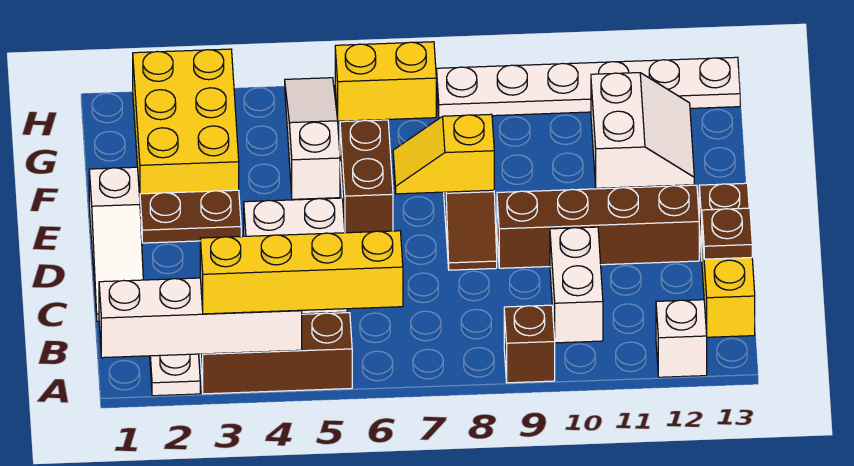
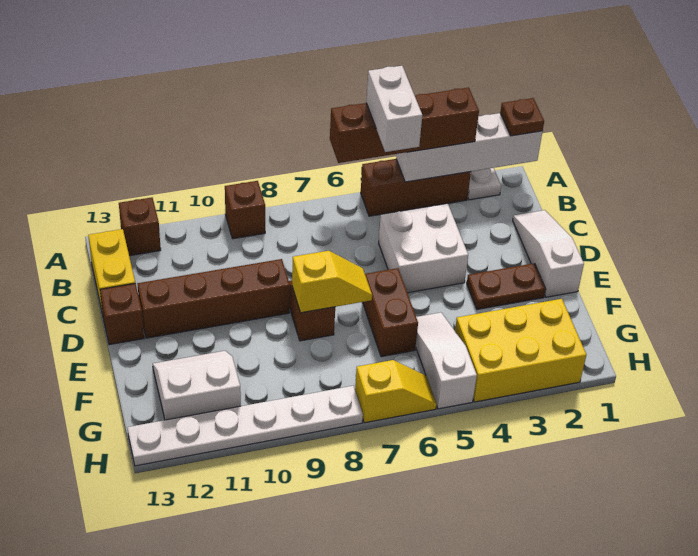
yellow brick A3:A6 level 3 -> brown brick A3:A6 level 3
white brick A12 level 1 -> brown brick A12 level 1
white brick B10:C10 level 1 -> white brick A5:B5 level 4
brown plate C13 level 2 -> brown plate A1 level 3
yellow brick F2:H3 level 1 -> yellow brick G2:H4 level 1
white slope F5:H5 level 1 top F -> white slope F5:H5 level 1 top H
white slope F11:G12 level 1 top 11 -> white slope F11:G12 level 1 top G
yellow brick H6:H7 level 1 -> yellow slope H6:H7 level 1 top 7

